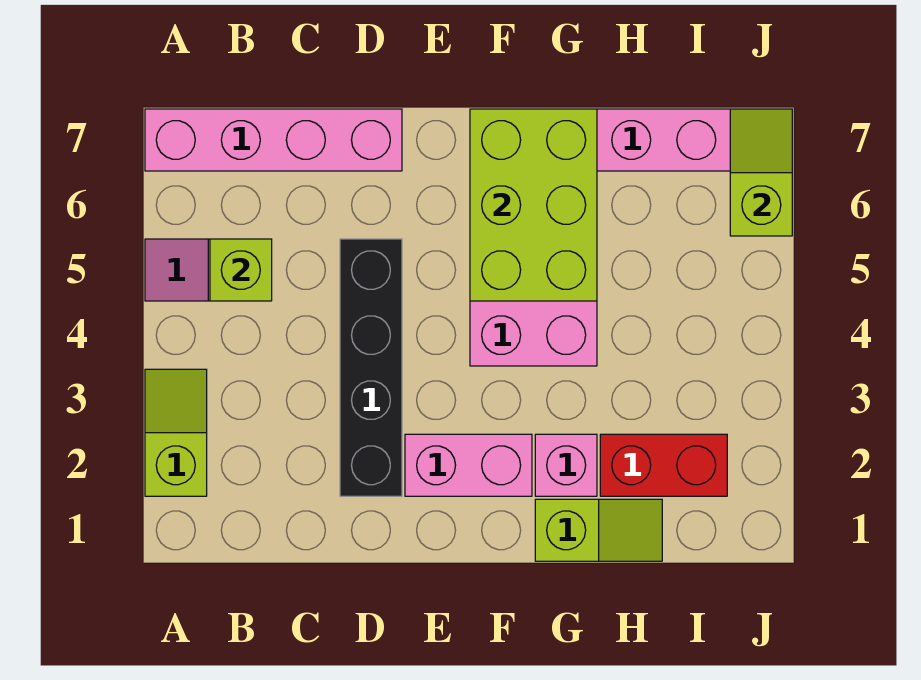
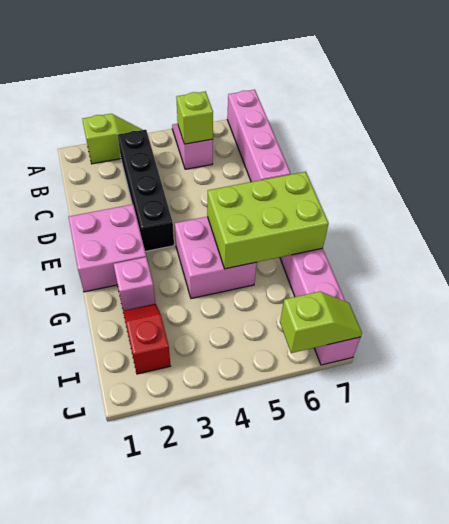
black brick D2:D5 level 1 -> black brick B3:E3 level 1
pink brick E2:F2 level 1 -> pink brick E1:F2 level 1
lime slope G1:H1 level 1 top G -> none
red brick H2:I2 level 1 -> red slope H2:I2 level 1 top I

